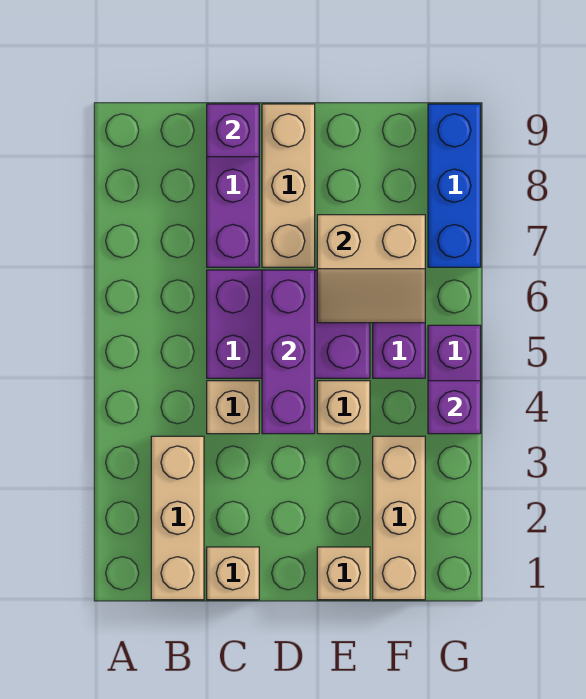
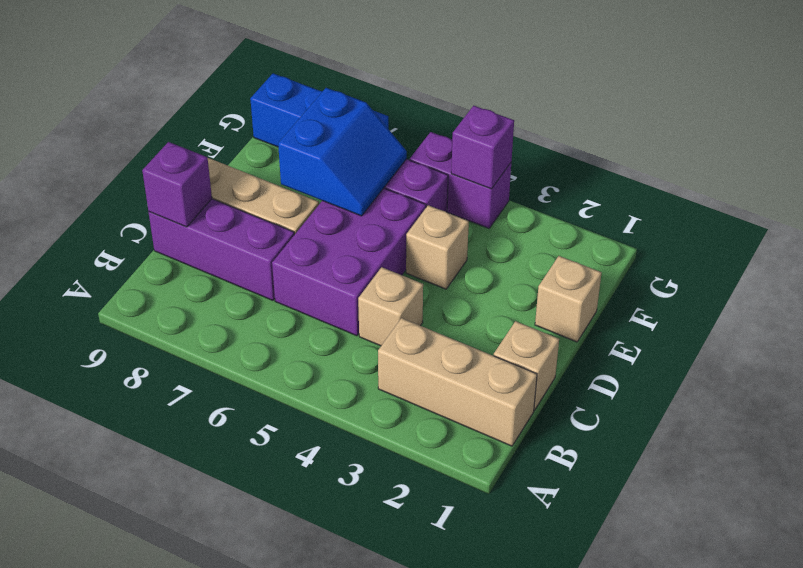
purple brick D4:D6 level 2 -> none
tan slope E6:F7 level 2 top 7 -> blue slope E6:F7 level 2 top 7
tan brick F1:F3 level 1 -> none

